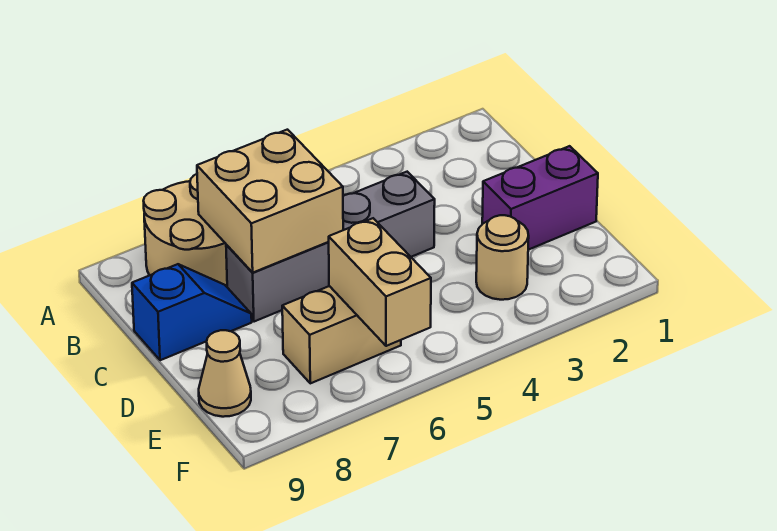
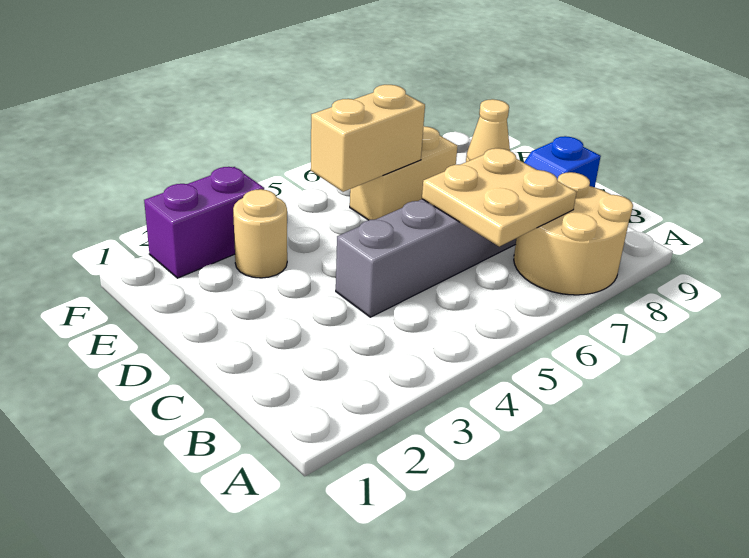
tan brick B6:C7 level 2 -> tan plate B6:C7 level 2
purple brick D1:D2 level 1 -> purple brick F2:F3 level 1
tan brick E6:F6 level 2 -> tan brick E5:E6 level 2

